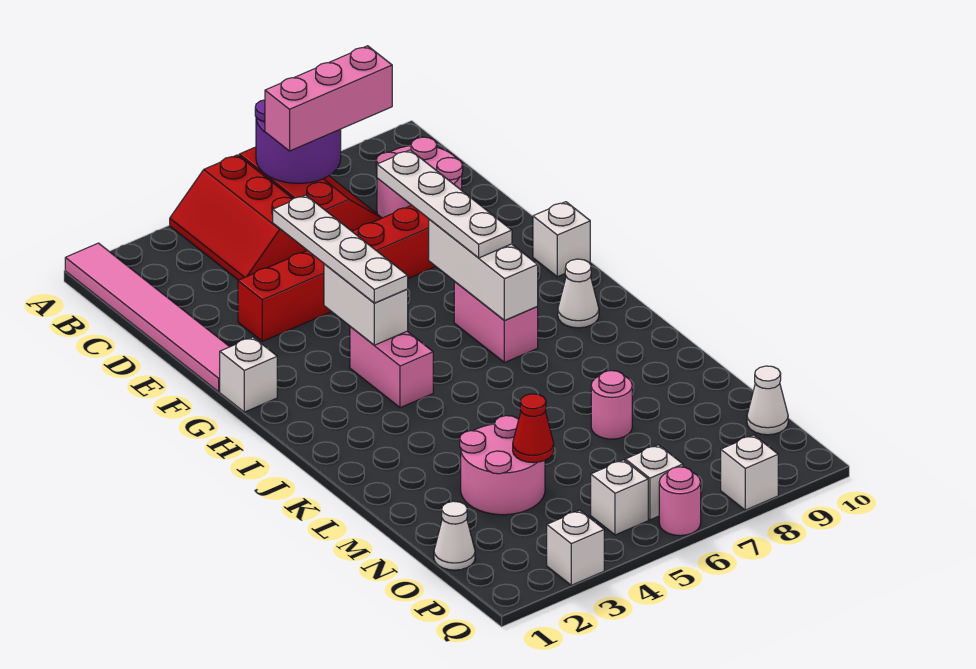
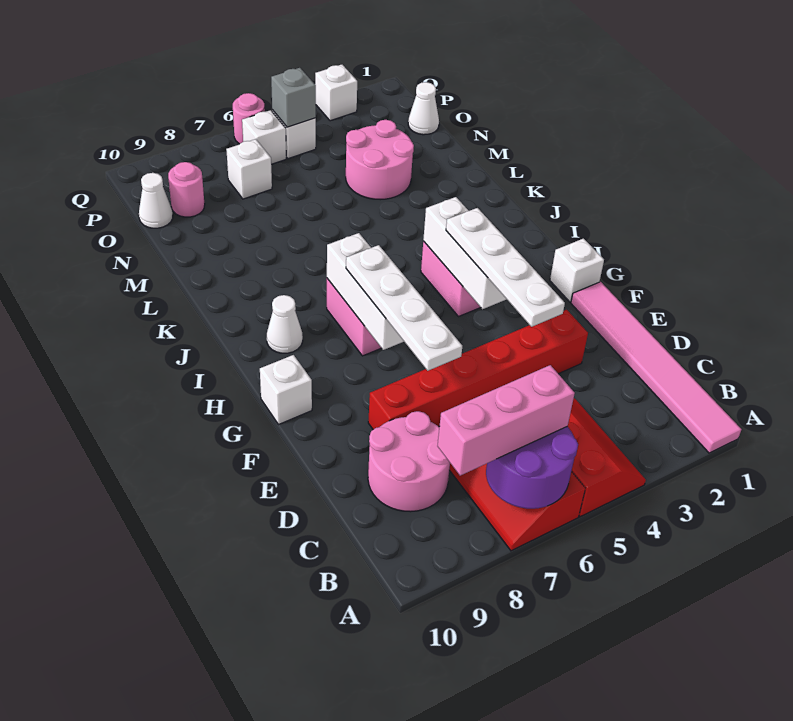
white brick G4:H4 level 2 -> white brick G4:I4 level 2
pink round brick M7 level 1 -> pink round brick O9 level 1
red cone N4 level 2 -> none
none -> grey brick P5 level 2
white brick Q8 level 1 -> white brick O7 level 1

